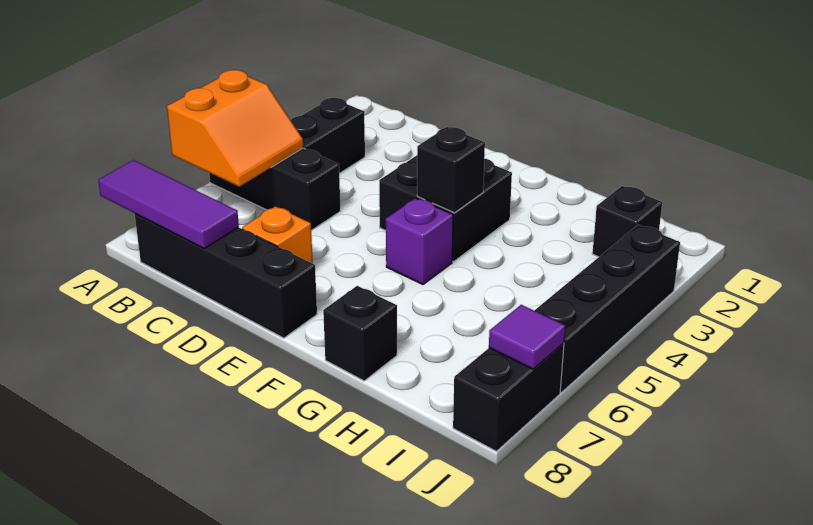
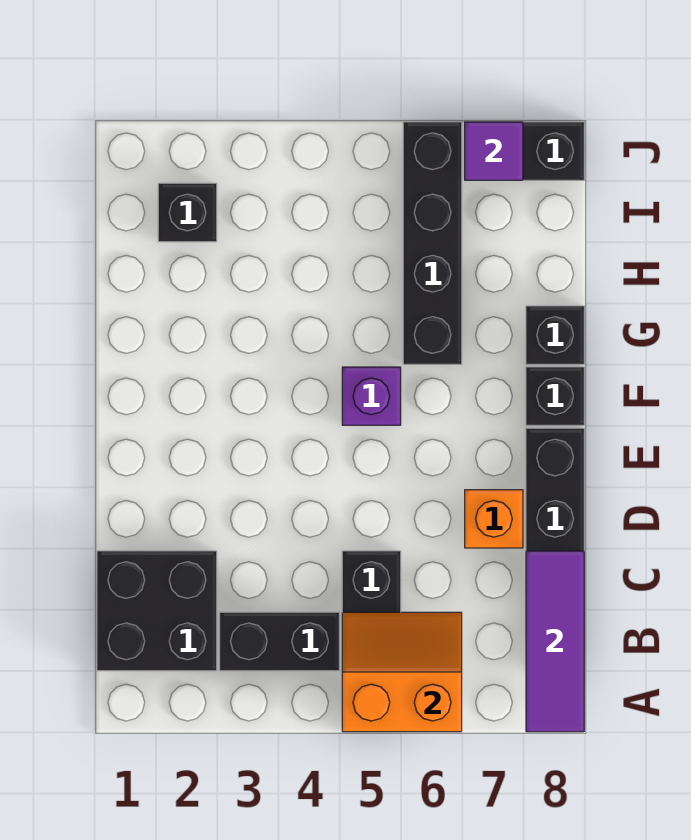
black brick E3:F4 level 1 -> black brick B1:C2 level 1
black brick F4 level 2 -> black brick F8 level 1
black brick J3:J6 level 1 -> black brick G6:J6 level 1

